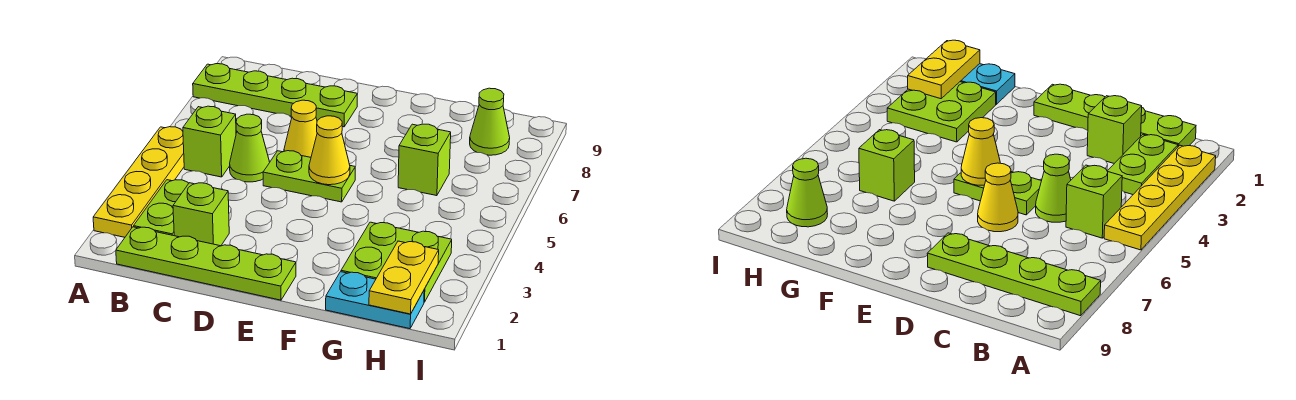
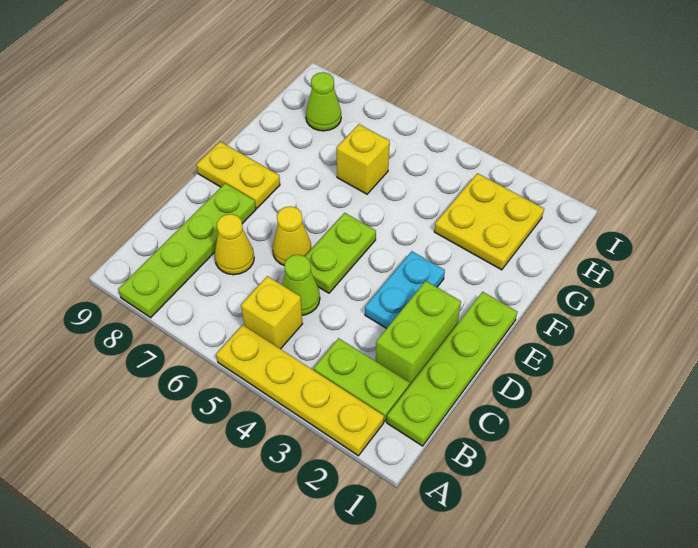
lime brick B5 level 1 -> yellow brick B5 level 1
lime brick C2 level 1 -> lime brick C2:D2 level 1
yellow cone E5 level 2 -> yellow cone C7 level 1
cyan plate G1:H1 level 1 -> cyan plate D3:E3 level 1
lime plate G2:H3 level 1 -> yellow plate G2:H3 level 1
lime brick G6 level 1 -> yellow brick G6 level 1
yellow plate H1:H2 level 2 -> yellow plate E8:E9 level 1

